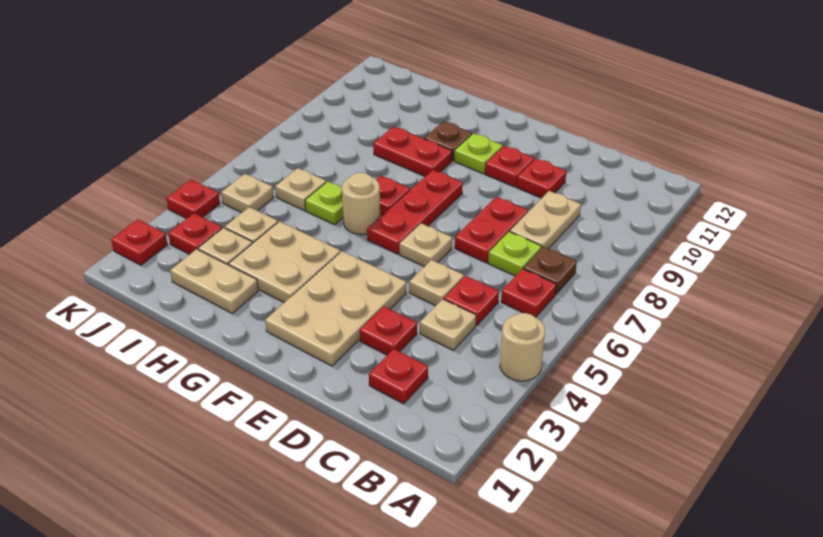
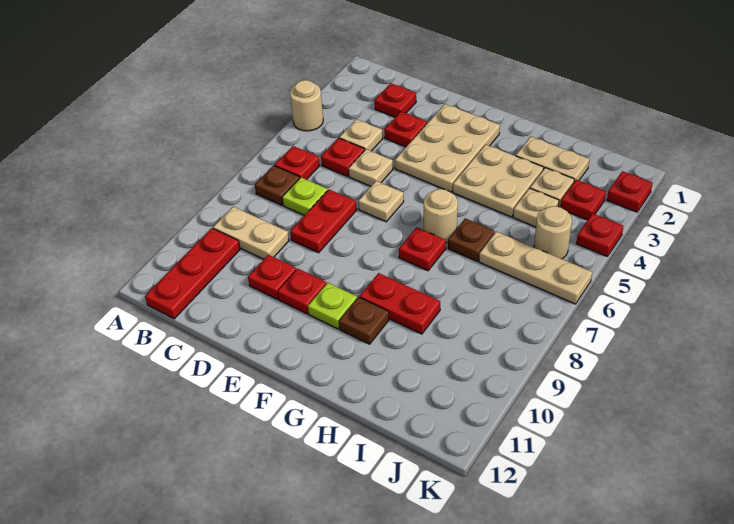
tan plate C8:C9 level 1 -> tan plate B9:C9 level 1
red plate F6:F8 level 1 -> red plate B10:B12 level 1
lime plate H6 level 1 -> brown plate H6 level 1
tan plate I6 level 1 -> tan plate I6:K6 level 1
tan plate J5 level 1 -> tan round brick J5 level 1

